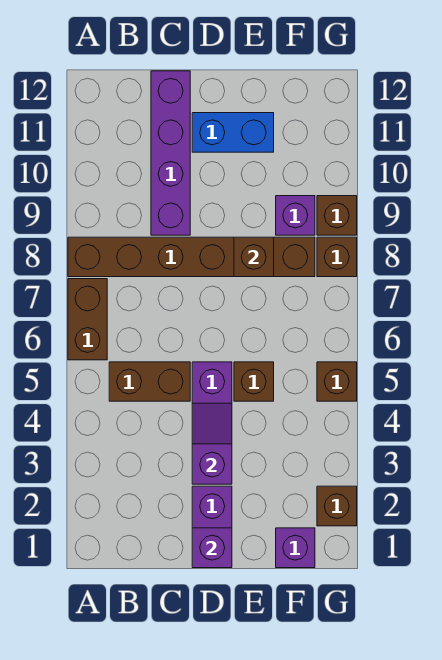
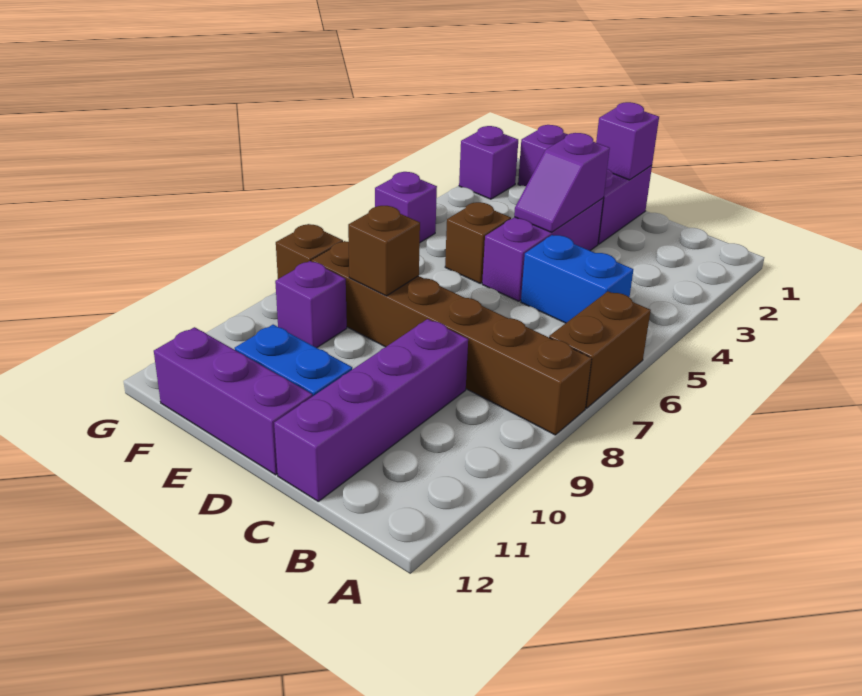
brown brick B5:C5 level 1 -> blue brick B5:C5 level 1
none -> purple brick D12:F12 level 1
brown brick G2 level 1 -> purple brick G2 level 1
brown brick G5 level 1 -> purple brick G5 level 1
brown brick G9 level 1 -> none

